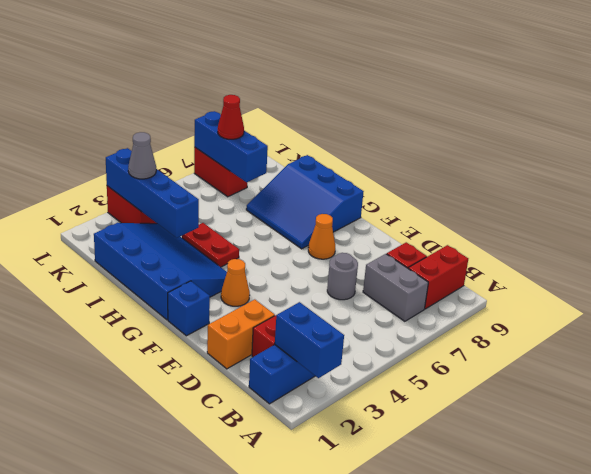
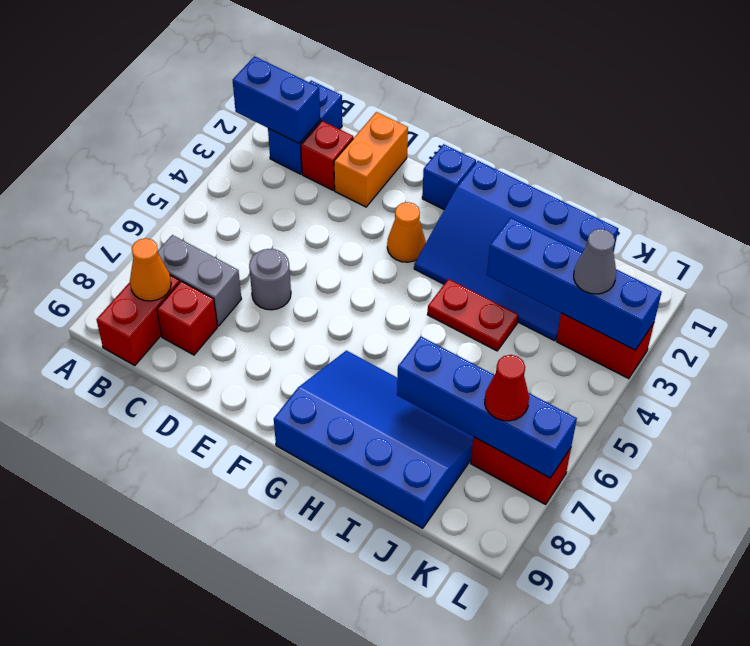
orange cone F7 level 1 -> orange cone B8 level 2
blue slope G7:I9 level 1 top 9 -> blue slope G7:J9 level 1 top 9
blue brick J7:L7 level 2 -> blue brick I7:L7 level 2

